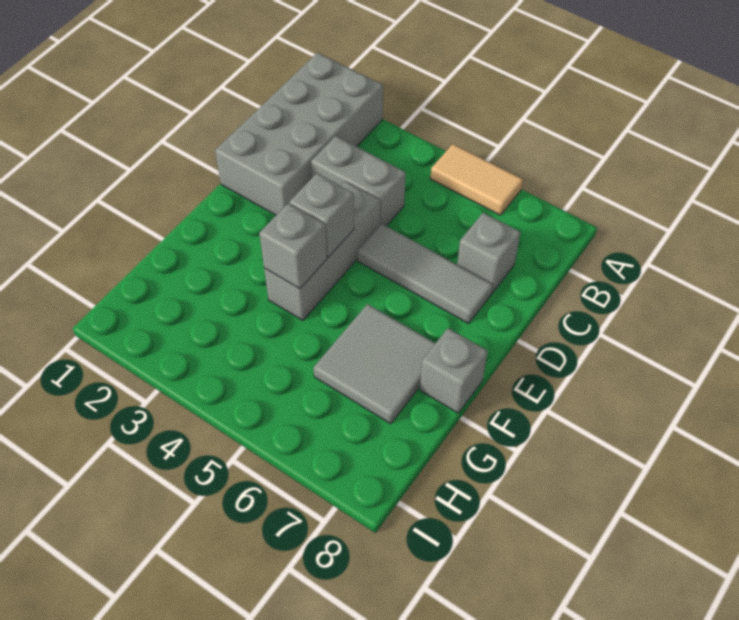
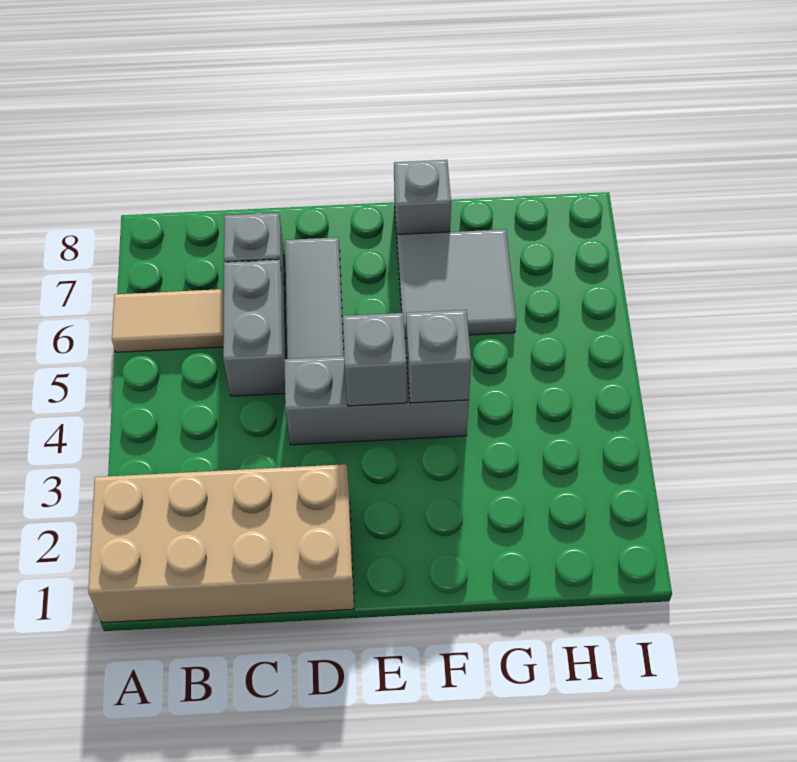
grey brick A1:D2 level 1 -> tan brick A1:D2 level 1
tan tile A5:A6 level 1 -> tan tile A6:B6 level 1
grey brick C3:C4 level 1 -> grey brick C5:C6 level 1

